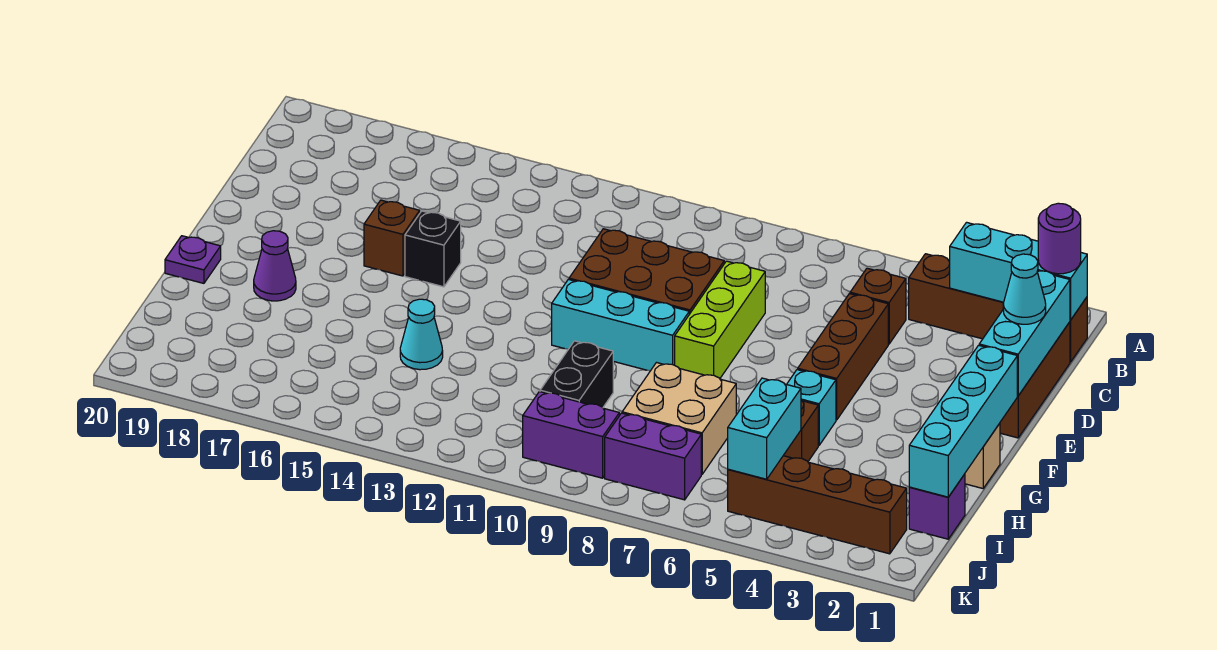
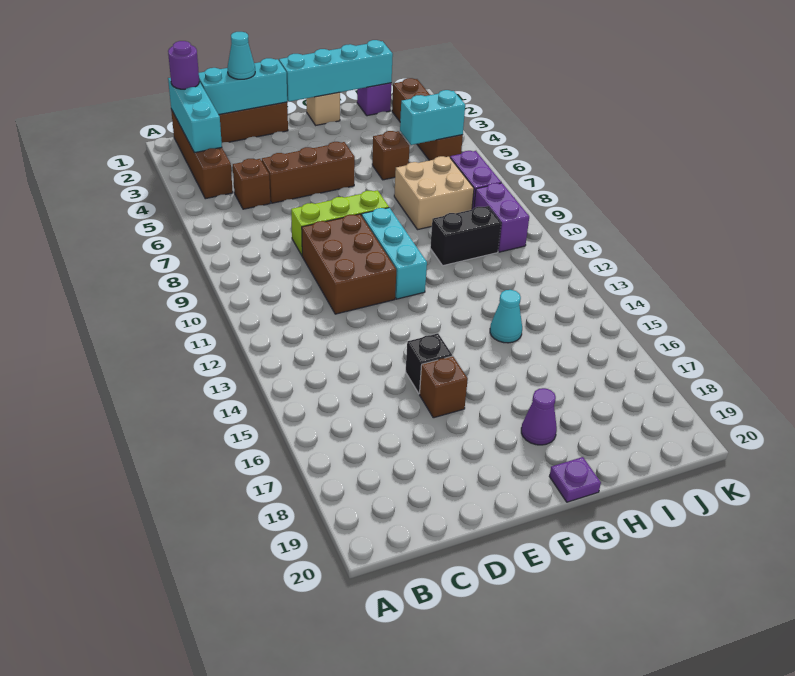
cyan brick G5 level 1 -> none

